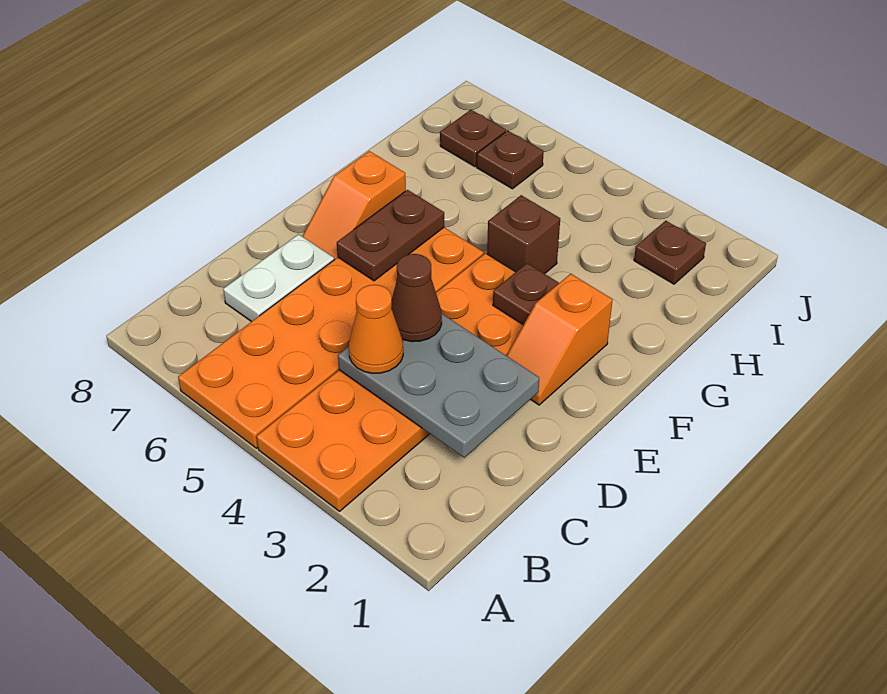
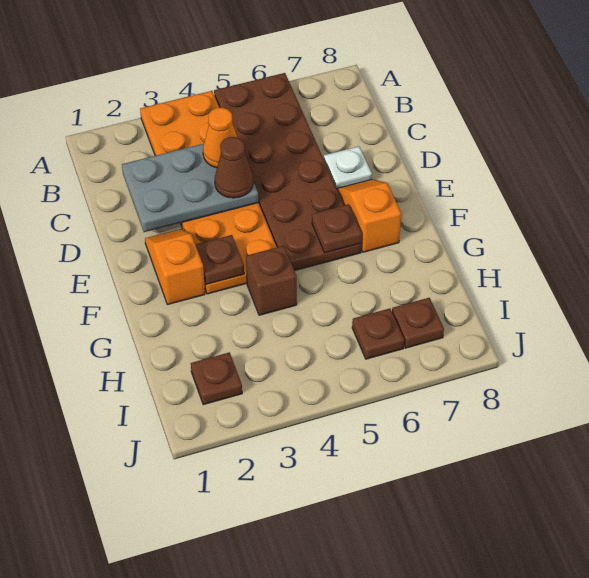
orange plate A5:F6 level 1 -> brown plate A5:F6 level 1
white plate C7:D7 level 1 -> white plate D7 level 1
brown plate E6:F6 level 2 -> brown plate F6 level 2

